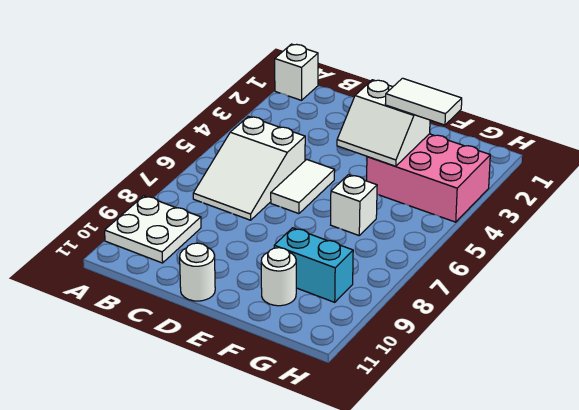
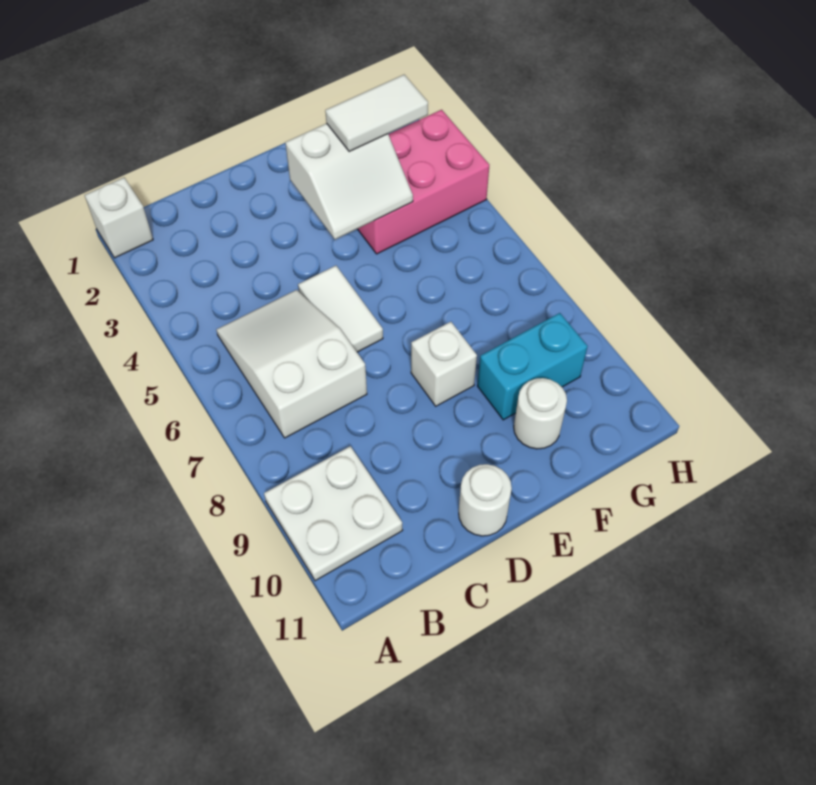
white slope B5:C7 level 1 top 5 -> white slope B5:C7 level 1 top 7
white brick F6 level 1 -> white brick E8 level 1

